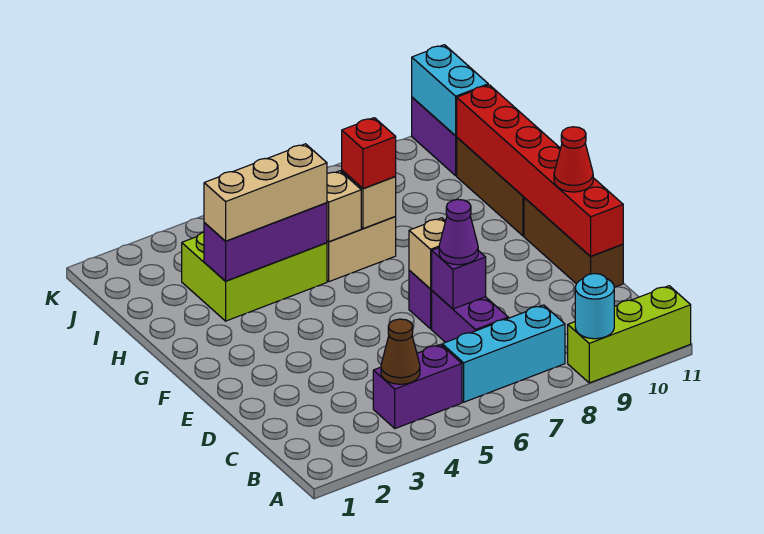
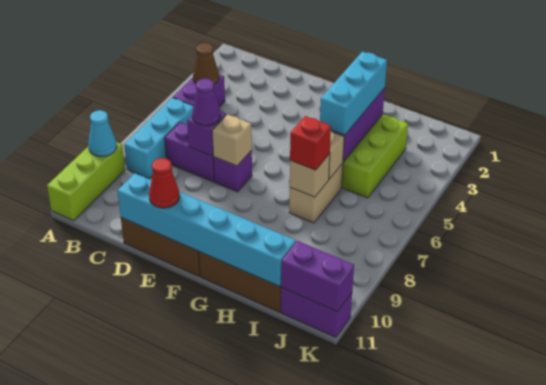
cyan round brick A9 level 2 -> cyan cone A9 level 2
red brick D11:I11 level 2 -> cyan brick D11:I11 level 2
tan brick H3:H5 level 3 -> cyan brick H3:H5 level 3
cyan brick J11:K11 level 2 -> purple brick J11:K11 level 2

